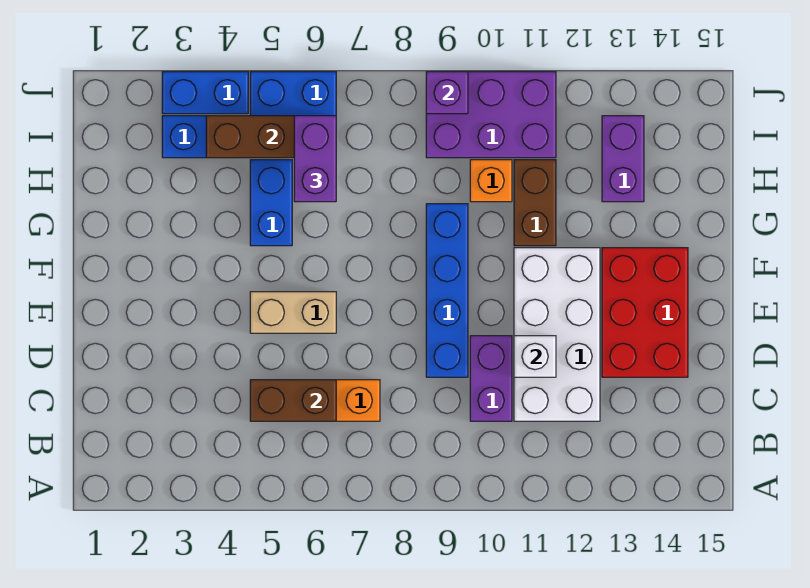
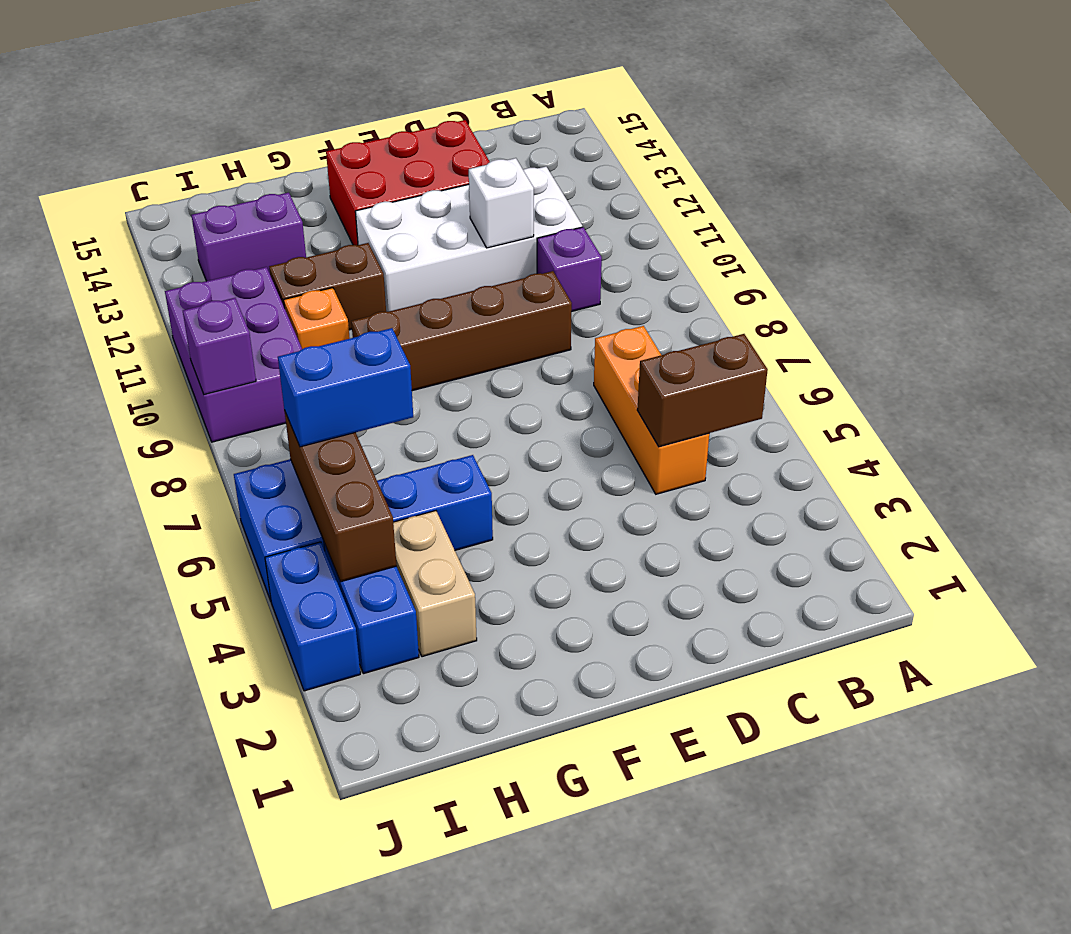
brown brick C5:C6 level 2 -> brown brick B5:C5 level 2
purple brick C10:D10 level 1 -> purple brick C10 level 1
blue brick D9:G9 level 1 -> brown brick D9:G9 level 1
tan brick E5:E6 level 1 -> tan brick H3:H4 level 1
purple brick H6:I6 level 3 -> blue brick H6:I6 level 3

